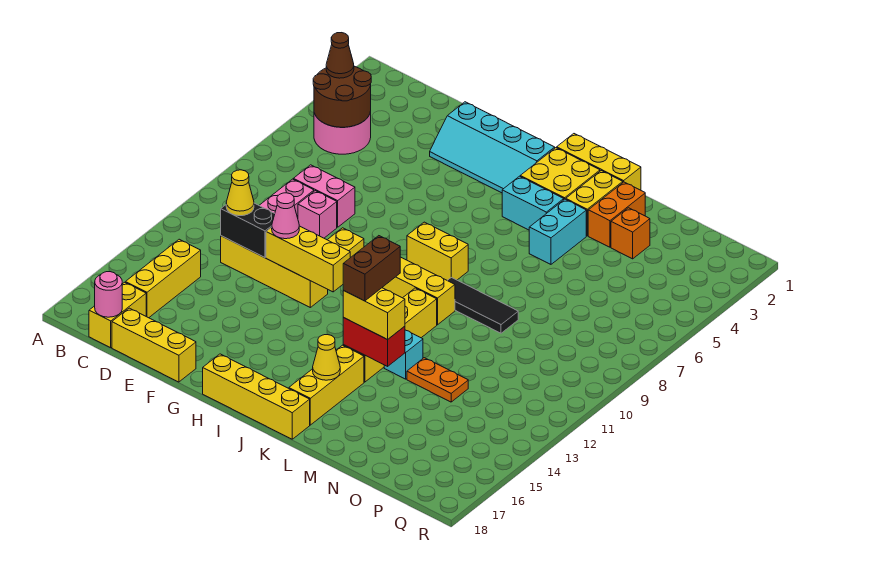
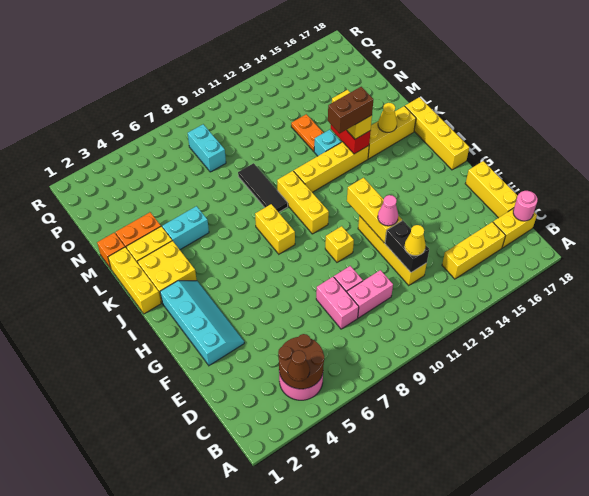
cyan brick J4:K4 level 1 -> cyan brick O8:P8 level 1
orange brick N3 level 1 -> orange brick M1 level 1

